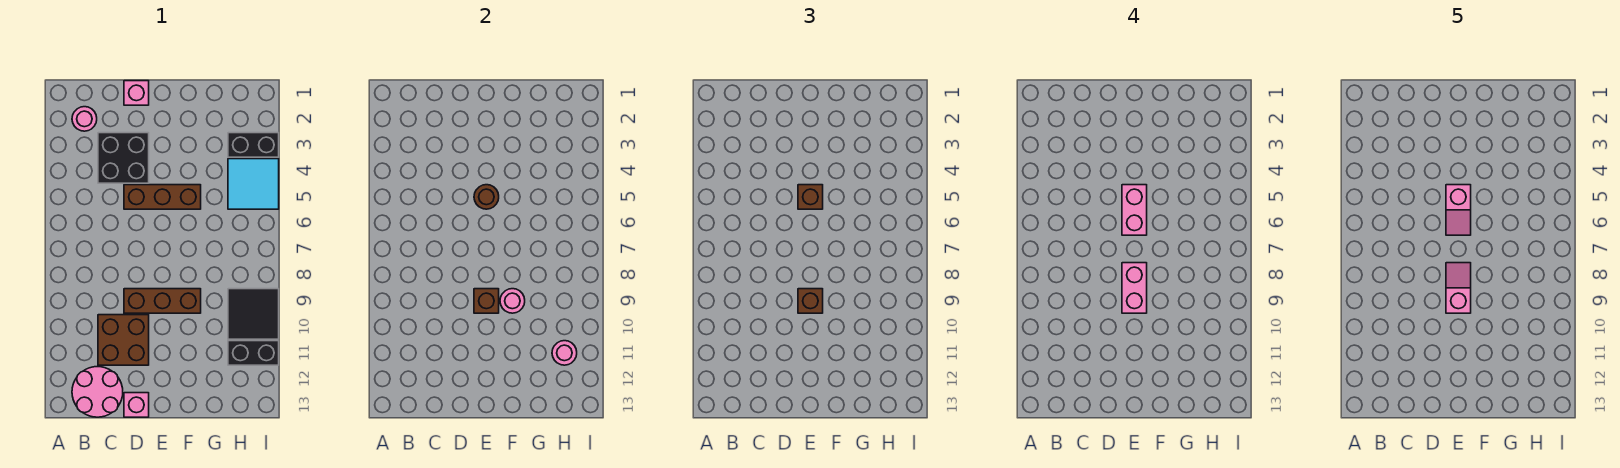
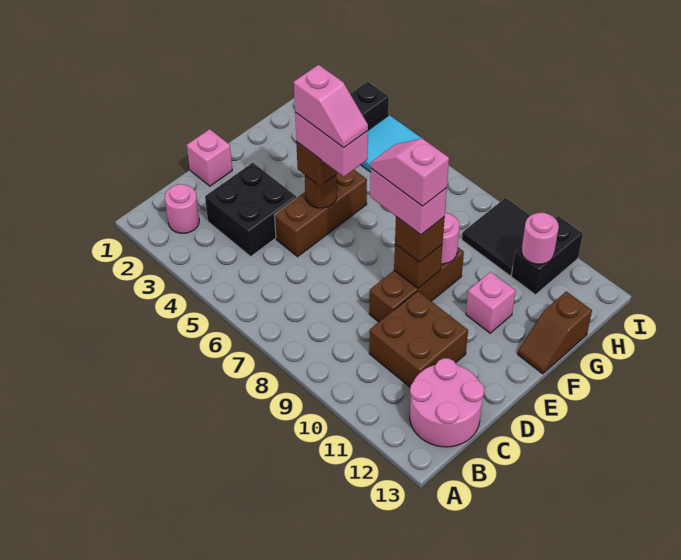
pink brick D13 level 1 -> pink brick F11 level 1
none -> brown slope F13:G13 level 1 top G

